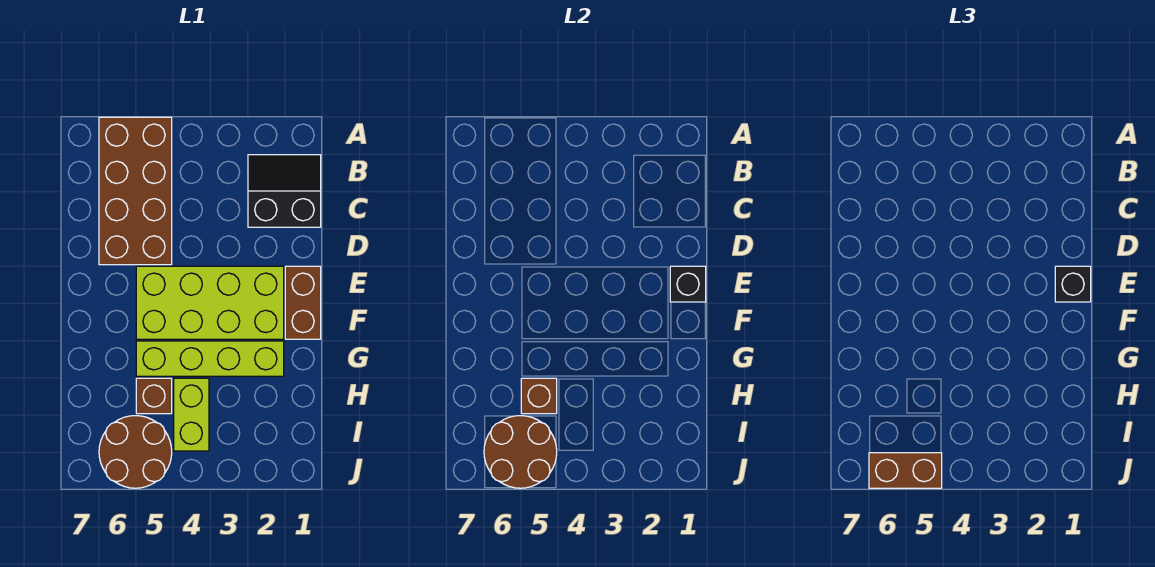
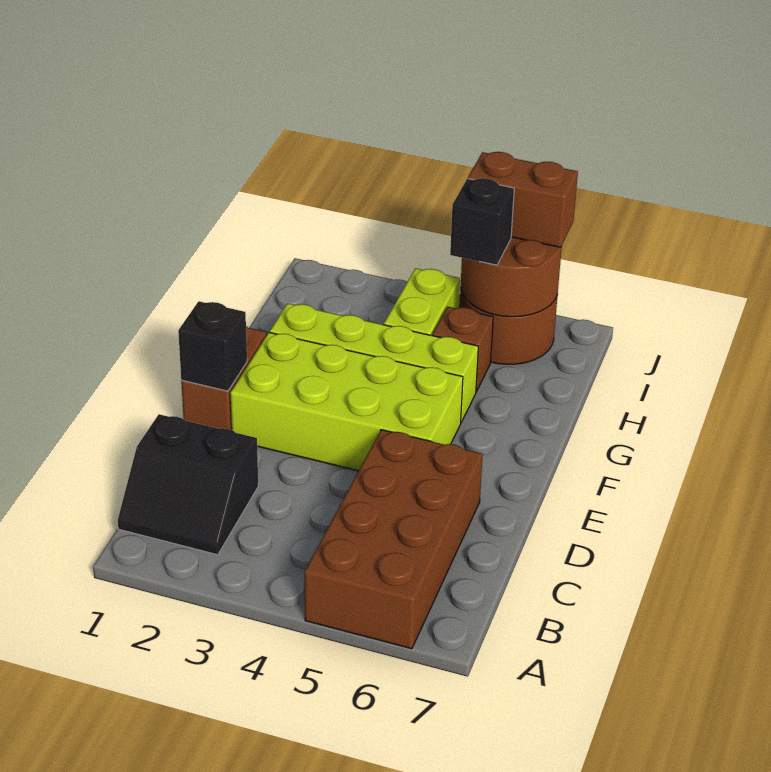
black brick E1 level 3 -> black brick I5 level 3
brown brick H5 level 2 -> none

